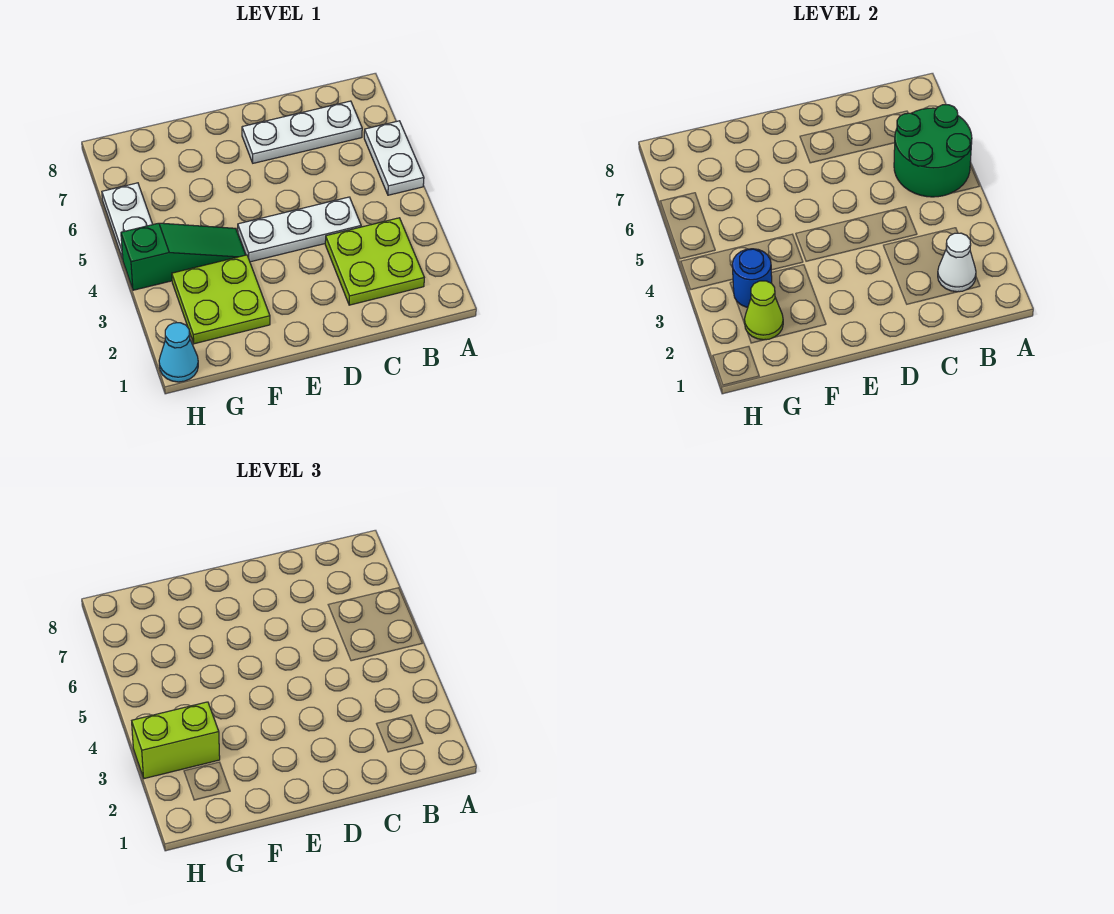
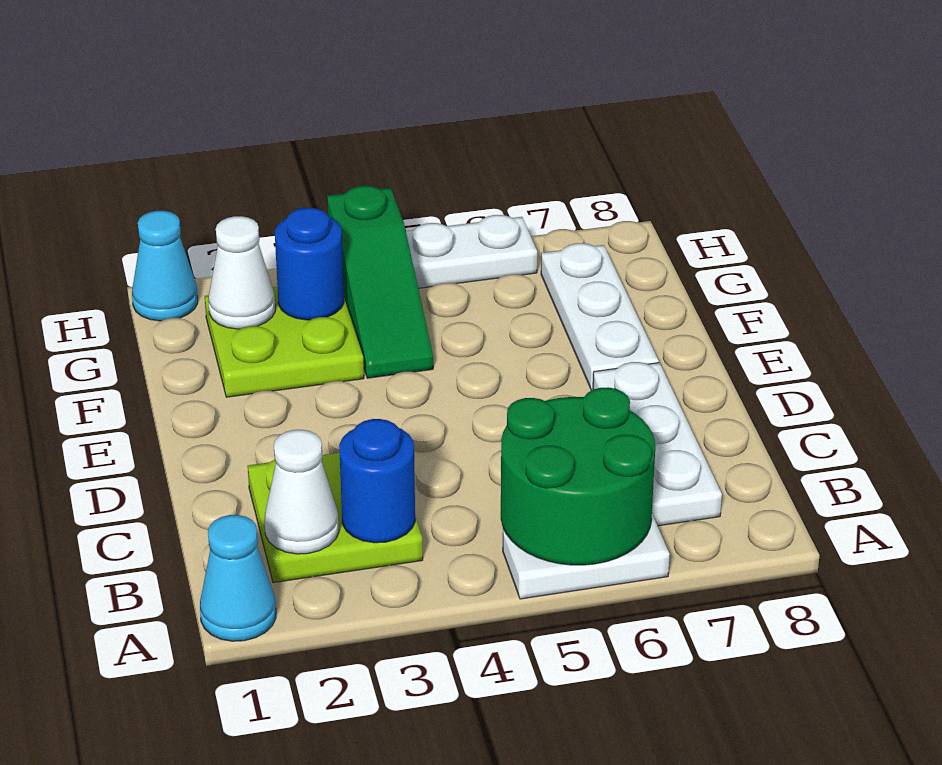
none -> cyan cone A1 level 1
none -> blue round brick B3 level 2
white plate C4:E4 level 1 -> white plate E7:G7 level 1
lime cone G2 level 2 -> white cone G2 level 2
lime brick G3:H3 level 3 -> none

